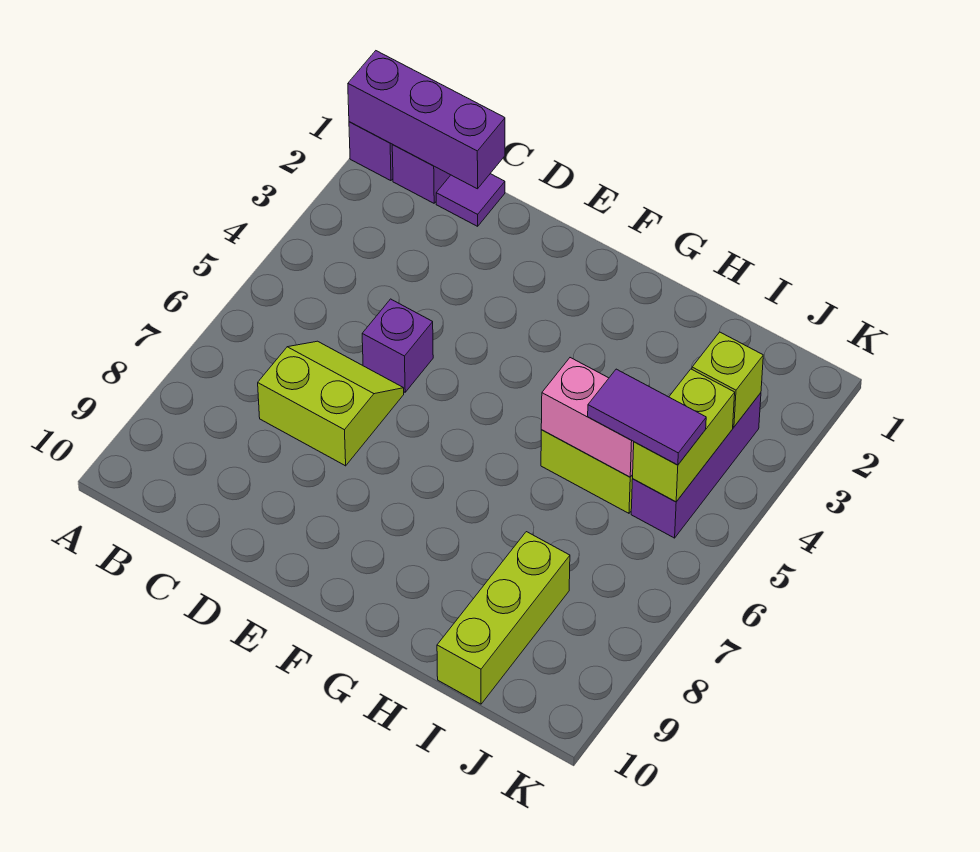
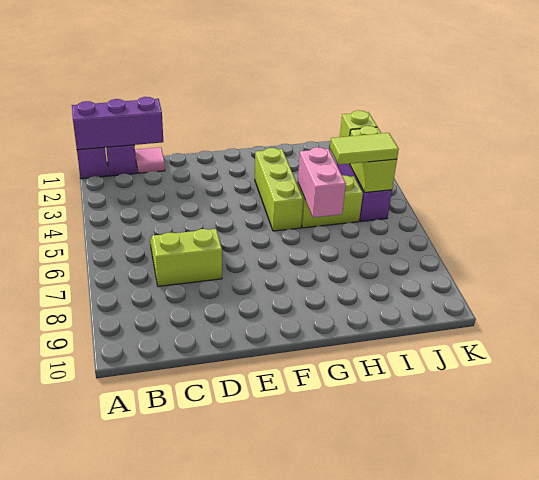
purple tile C1 level 1 -> pink tile C1 level 1
purple brick D5 level 1 -> none
pink brick H5:I5 level 2 -> pink brick H5:H6 level 2
purple tile I5:J5 level 3 -> lime tile I5:J5 level 3
lime brick I8:I10 level 1 -> lime brick G3:G5 level 1

